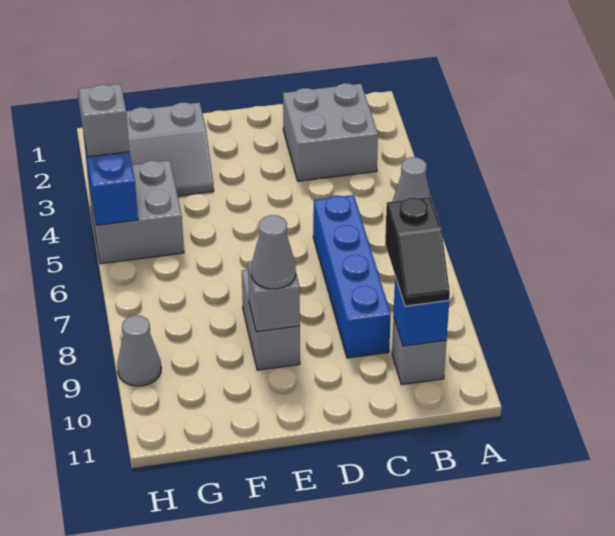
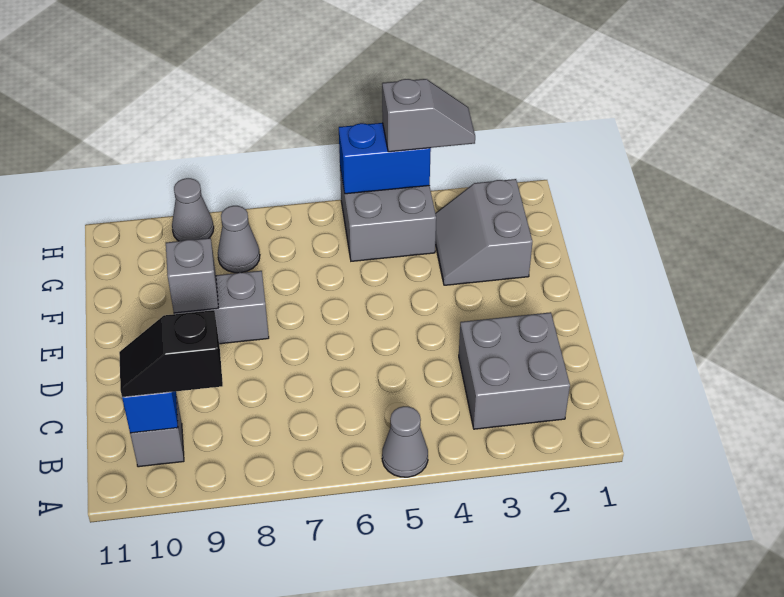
blue brick C6:C9 level 1 -> none
grey cone E9 level 3 -> grey cone G8 level 1

